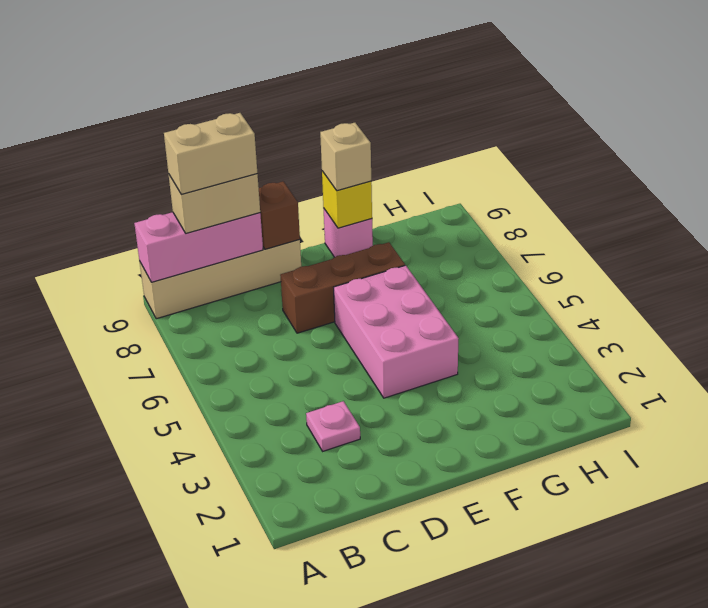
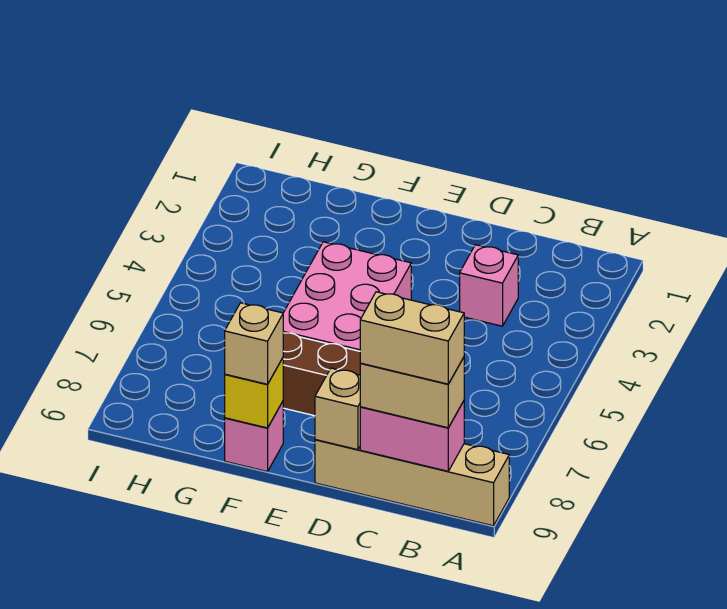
pink brick A9:C9 level 2 -> pink brick B9:C9 level 2
pink plate C3 level 1 -> pink brick C3 level 1
brown brick D9 level 2 -> tan brick D9 level 2

